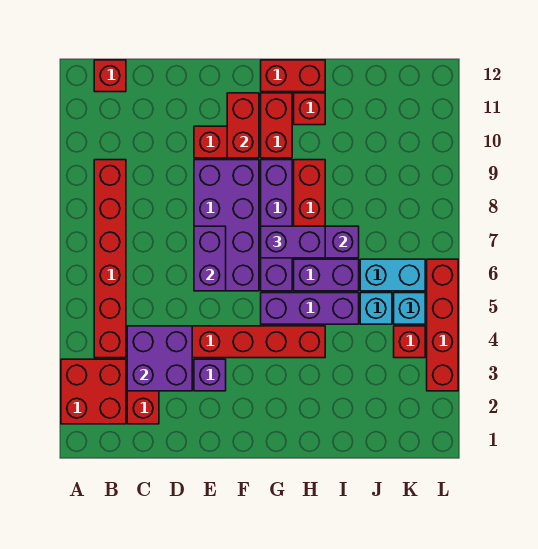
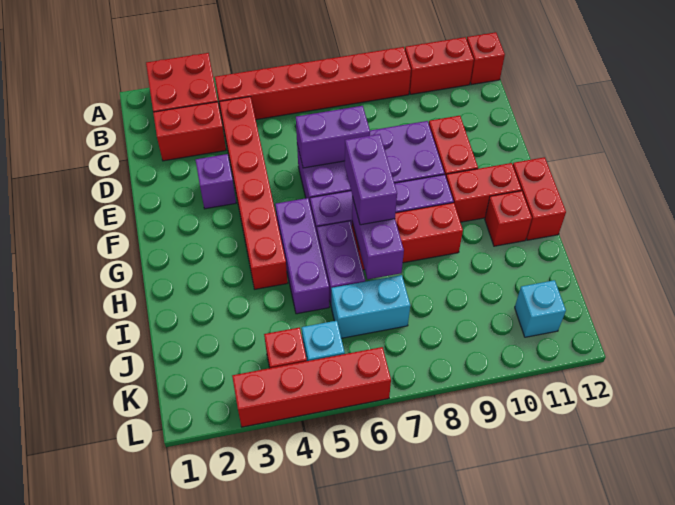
purple brick C3:D4 level 2 -> none
red brick F10:F11 level 2 -> red brick B10:B11 level 1
cyan brick J5 level 1 -> cyan brick K11 level 1
cyan brick J6:K6 level 1 -> cyan brick J6:J7 level 1

